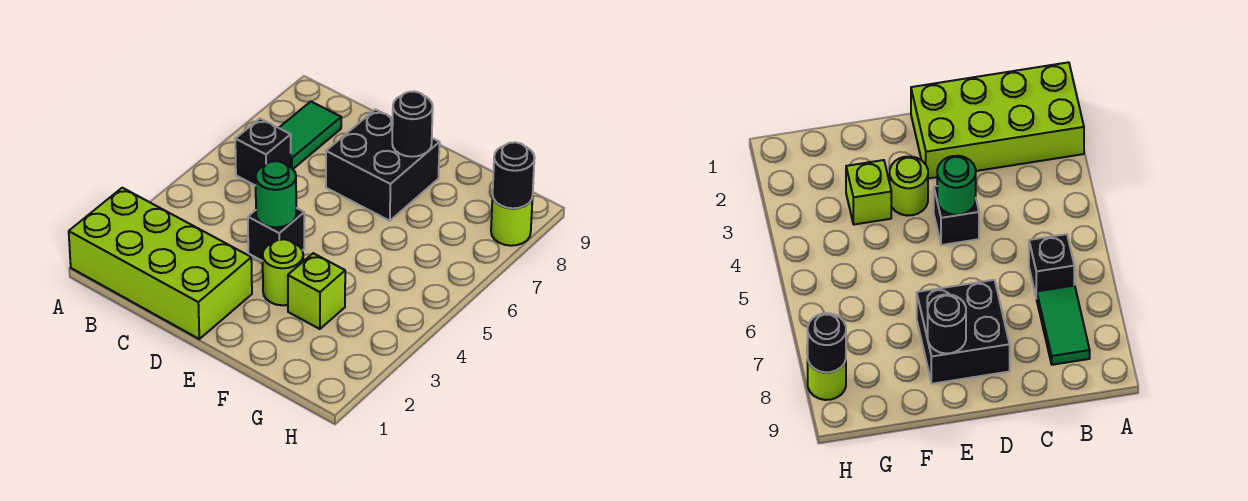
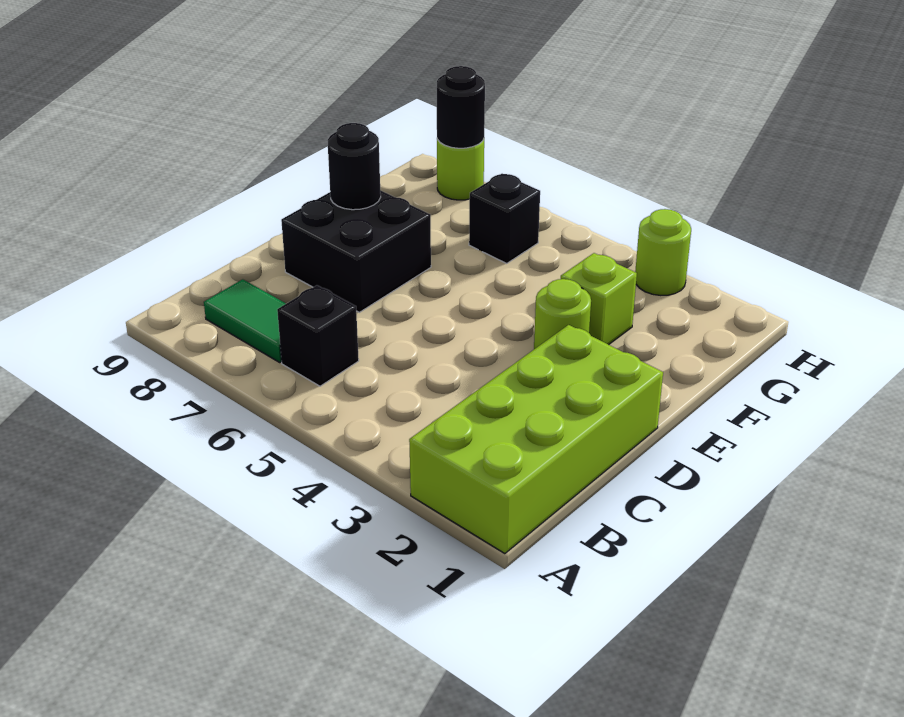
black brick D4 level 1 -> black brick G6 level 1
green round brick D4 level 2 -> none
none -> lime round brick H3 level 1

